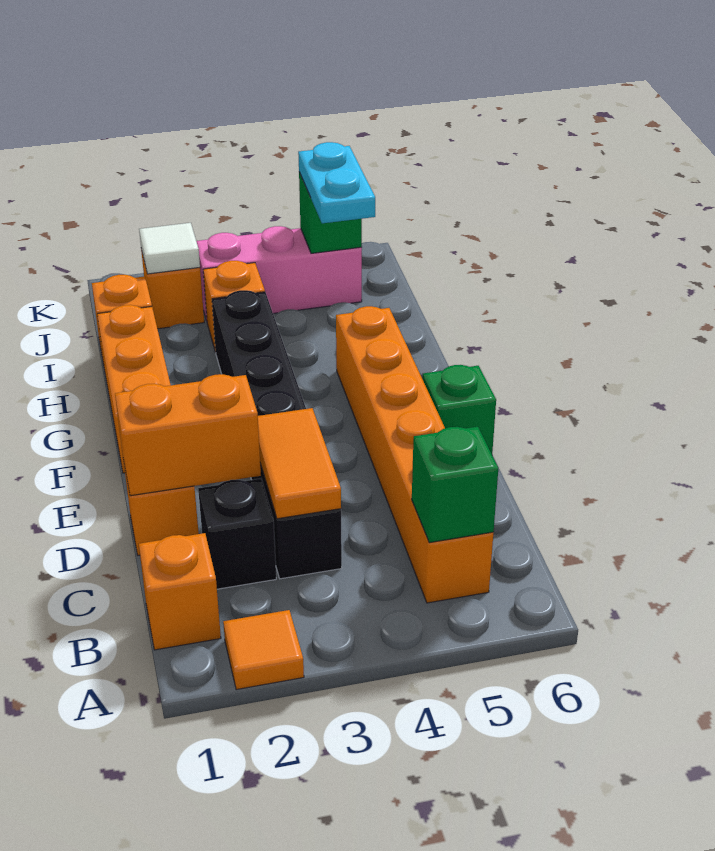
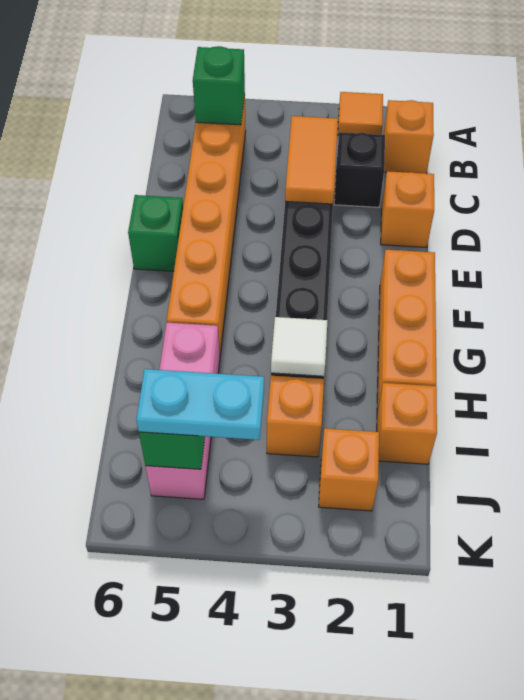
orange brick D1:D2 level 2 -> none
cyan plate I5:J5 level 3 -> cyan plate J4:J5 level 3
white tile J2 level 2 -> white tile H3 level 2
pink brick J3:J5 level 1 -> pink brick H5:J5 level 1

